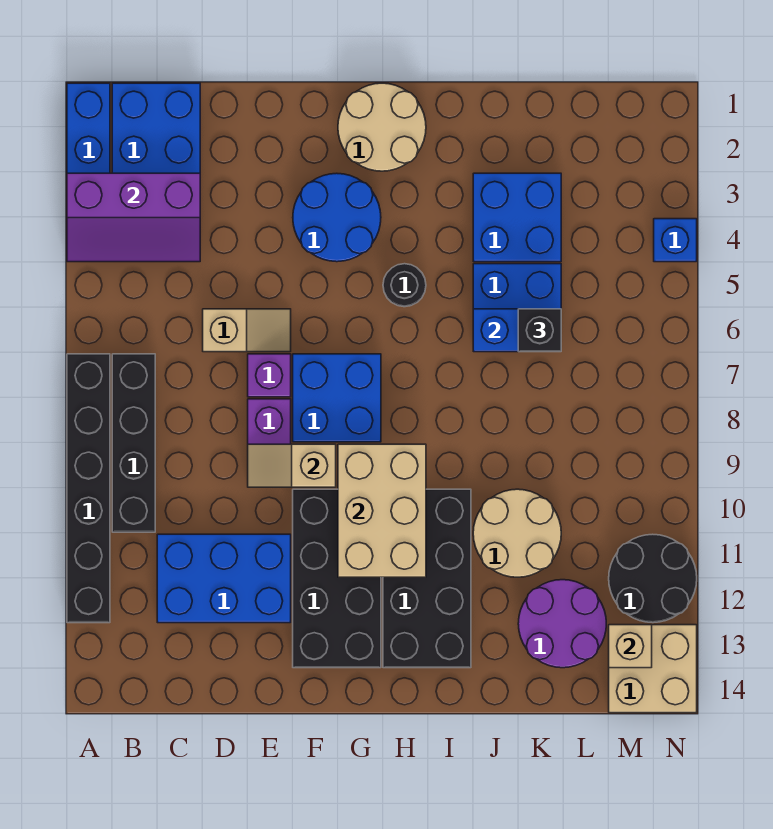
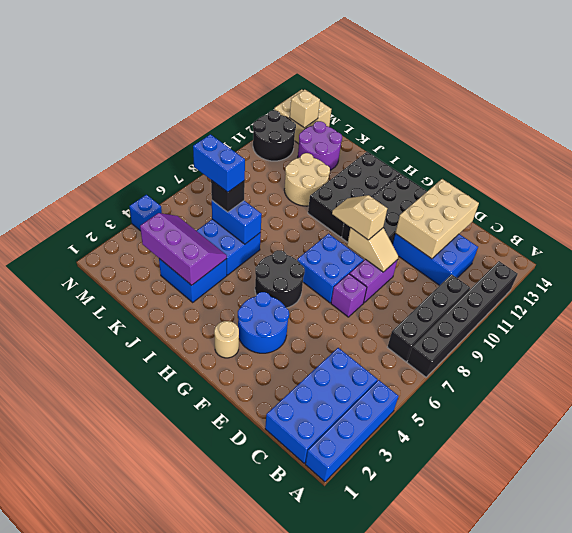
purple slope A3:C4 level 2 top 3 -> purple slope J3:L4 level 2 top 3
tan slope D6:E6 level 1 top D -> tan slope F9:G9 level 3 top F
tan round brick G1:H2 level 1 -> tan round brick G2 level 1
tan brick G9:H11 level 2 -> tan brick D11:E13 level 2
black round brick H5 level 1 -> black round brick G5:H6 level 1
none -> blue brick K6:L6 level 4

